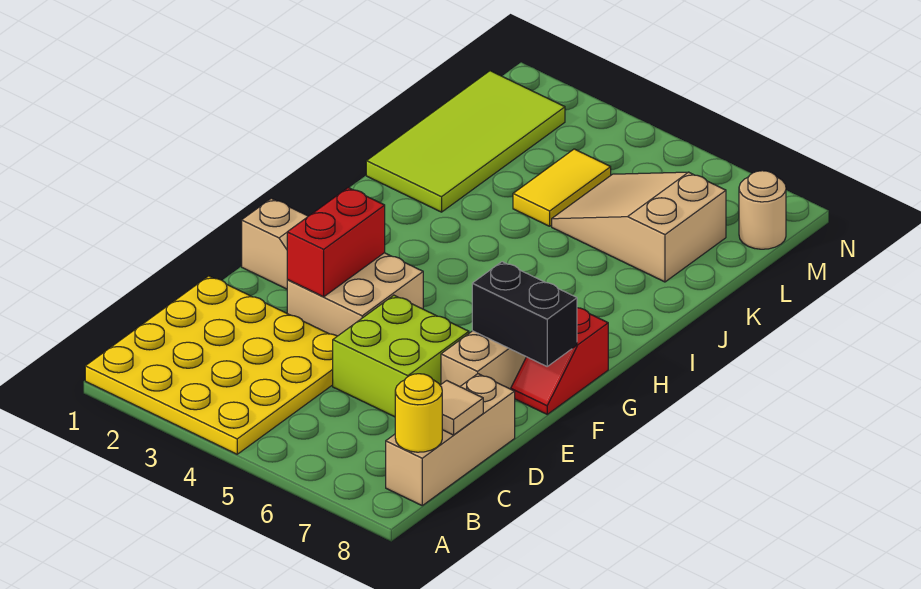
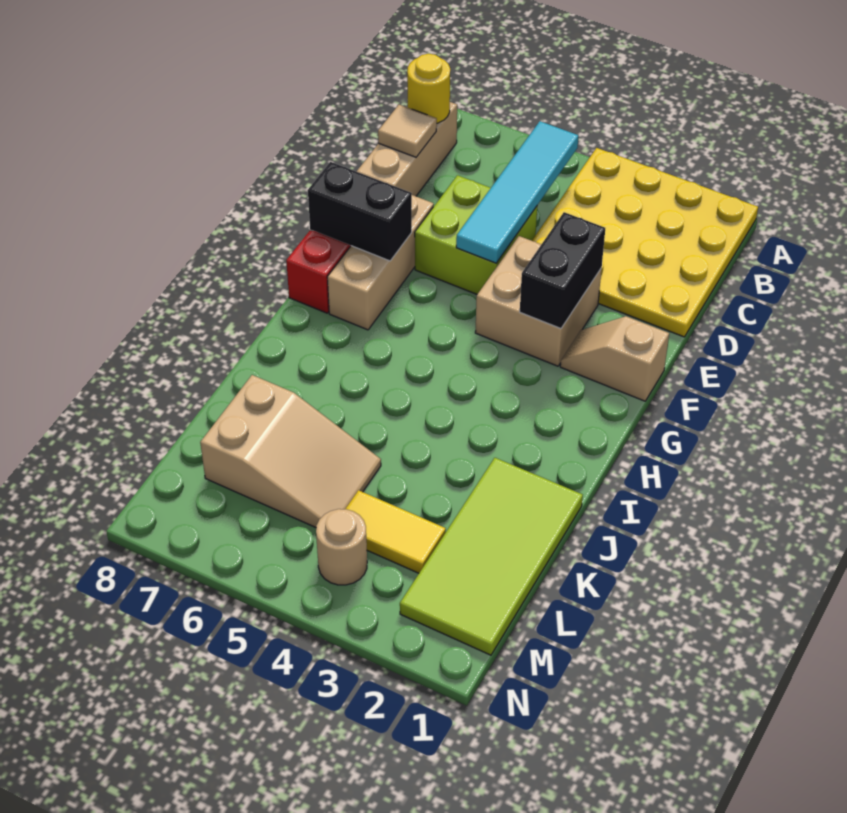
none -> cyan tile B5:E5 level 2
red brick E3:F3 level 2 -> black brick E3:F3 level 2
yellow tile K4:L4 level 1 -> yellow tile L3:L4 level 1
tan round brick M8 level 1 -> tan round brick M4 level 1

